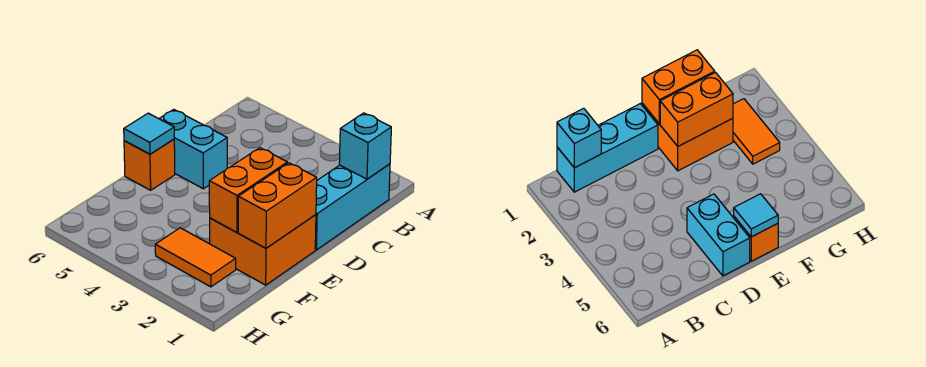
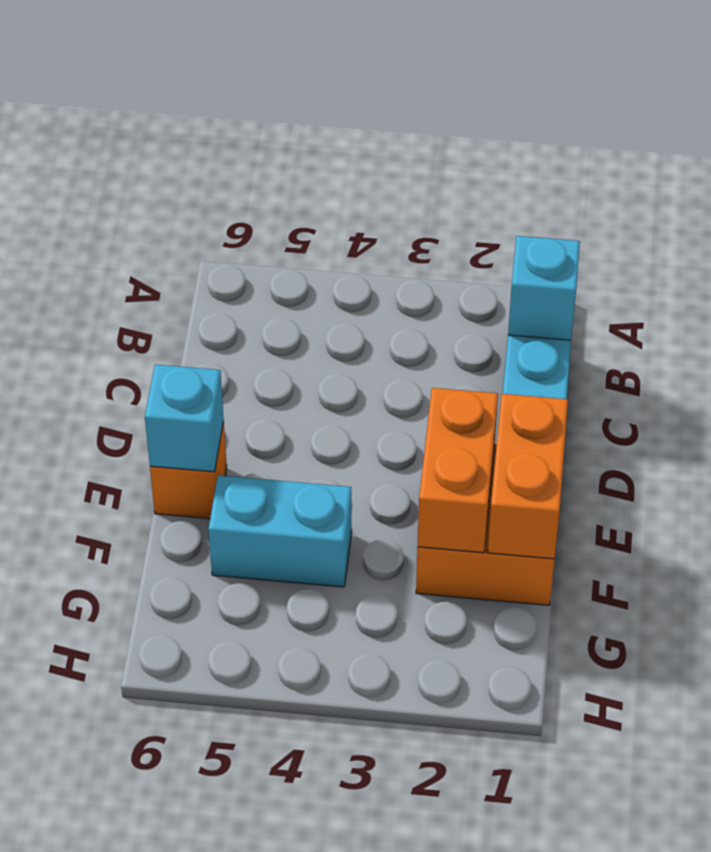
cyan brick D5:D6 level 1 -> cyan brick F4:F5 level 1
cyan tile E6 level 2 -> cyan brick E6 level 2
orange tile G2:G3 level 1 -> none

